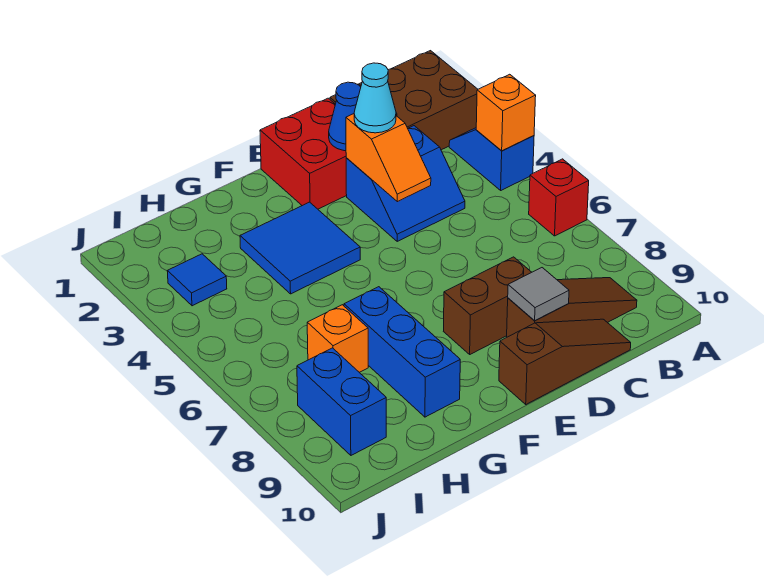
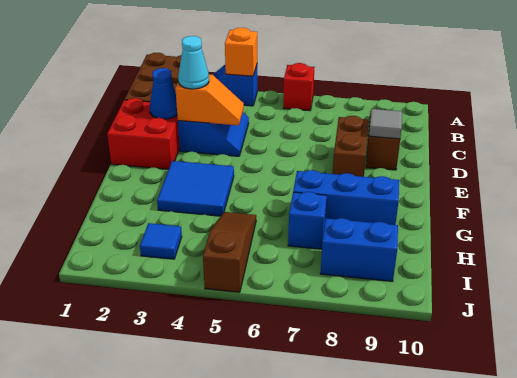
brown slope C10:E10 level 1 top E -> brown slope H5:J5 level 1 top J
orange brick H7 level 1 -> blue brick H7 level 1

